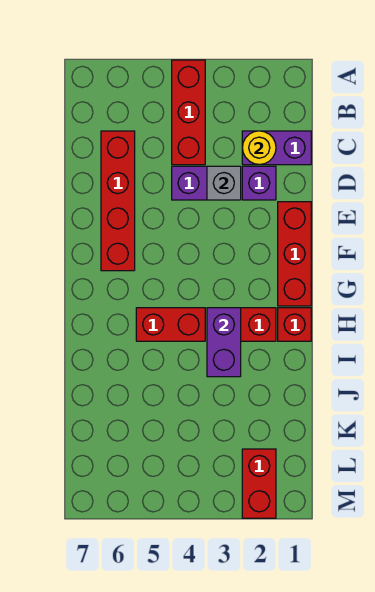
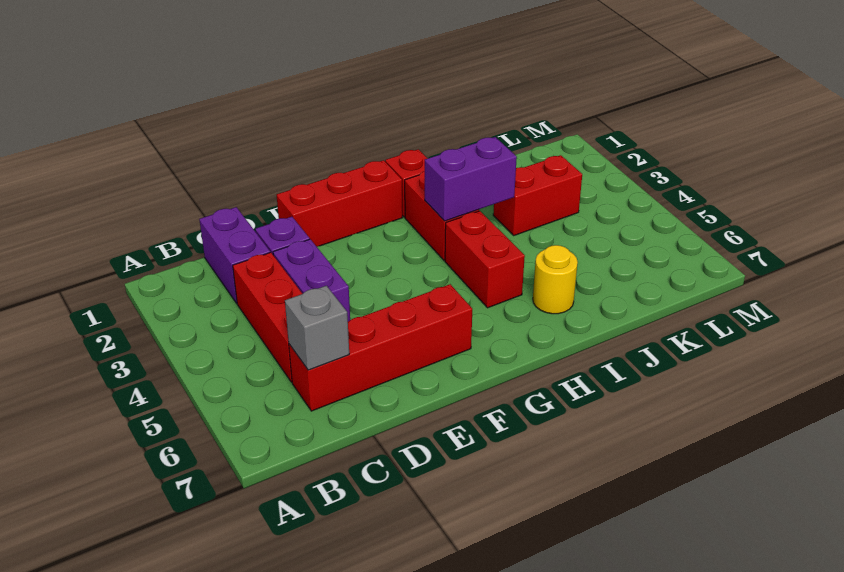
red brick A4:C4 level 1 -> red brick C3:C5 level 1
yellow round brick C2 level 2 -> yellow round brick I6 level 1
grey brick D3 level 2 -> grey brick C6 level 2
red brick L2:M2 level 1 -> red brick J3:K3 level 1

